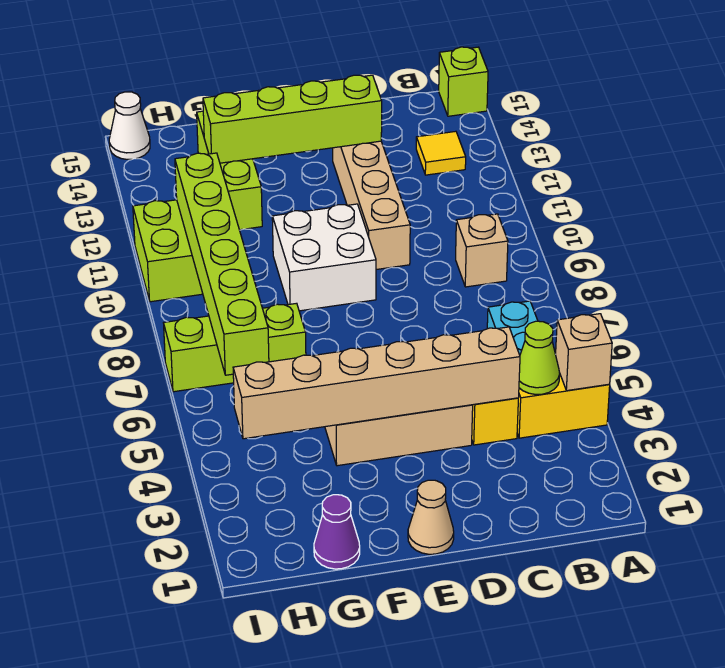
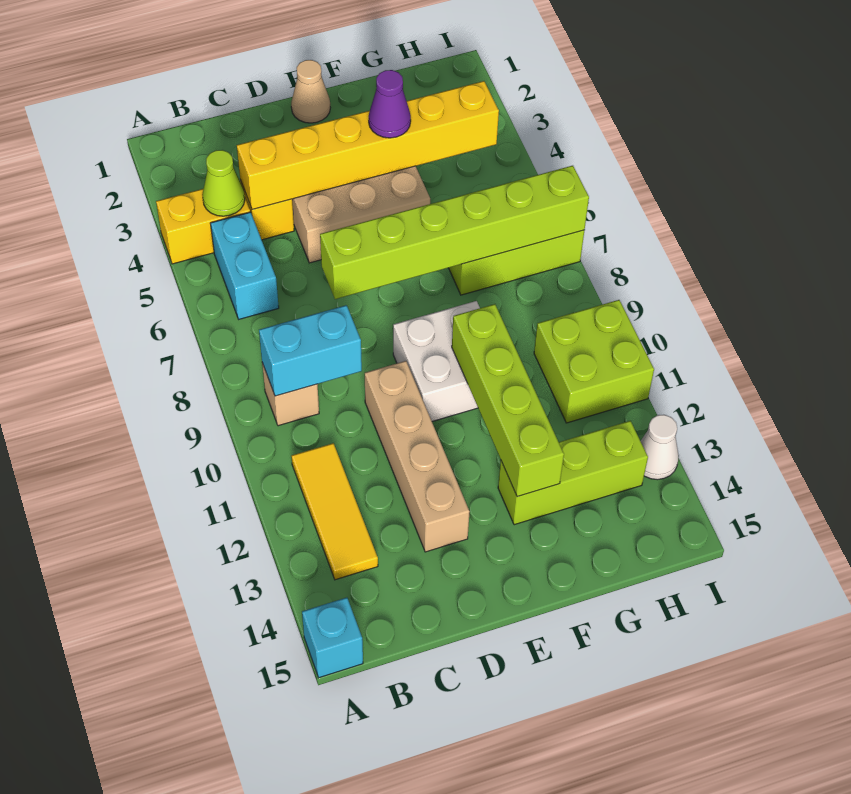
tan brick A4 level 2 -> none
lime brick A15 level 1 -> cyan brick A15 level 1
none -> cyan brick B9:C9 level 2
yellow tile B13 level 1 -> yellow tile B11:B13 level 1
tan brick C4:H4 level 2 -> yellow brick C4:H4 level 2
lime brick D13:G13 level 2 -> lime brick F10:F13 level 2
purple cone G1 level 1 -> purple cone F4 level 3
lime brick G12:G14 level 1 -> lime brick F13:H13 level 1
lime brick H6:H11 level 2 -> lime brick D7:I7 level 2
white cone I15 level 1 -> white cone I13 level 1

